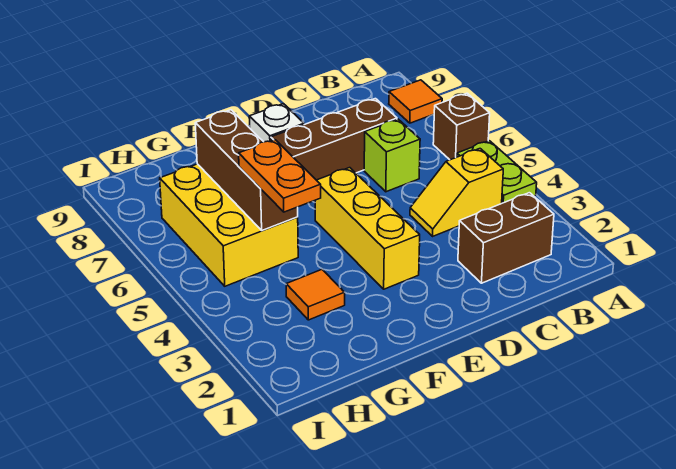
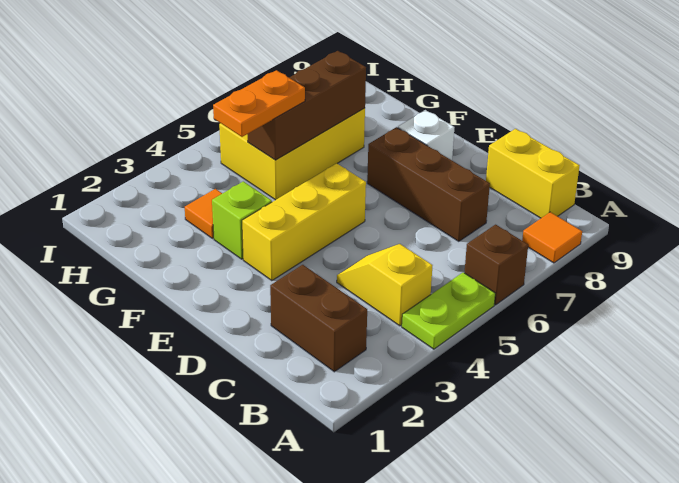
none -> yellow brick B9:C9 level 1
lime brick C6 level 1 -> lime brick F3 level 1

